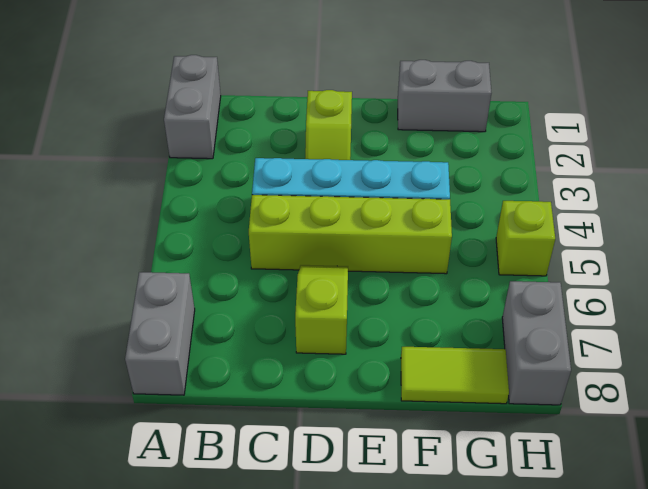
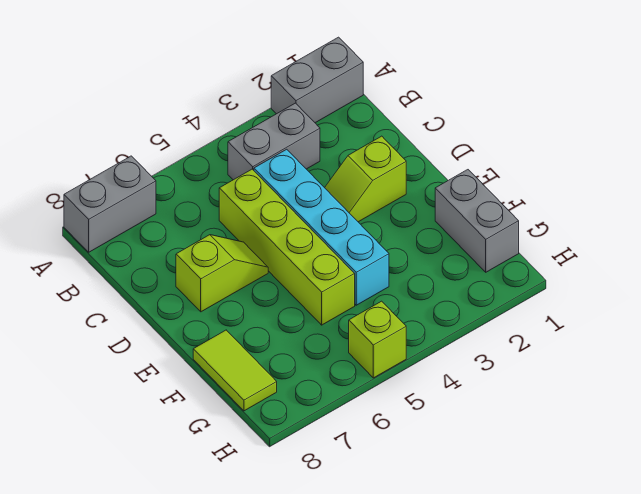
grey brick H7:H8 level 1 -> grey brick B3:B4 level 1

